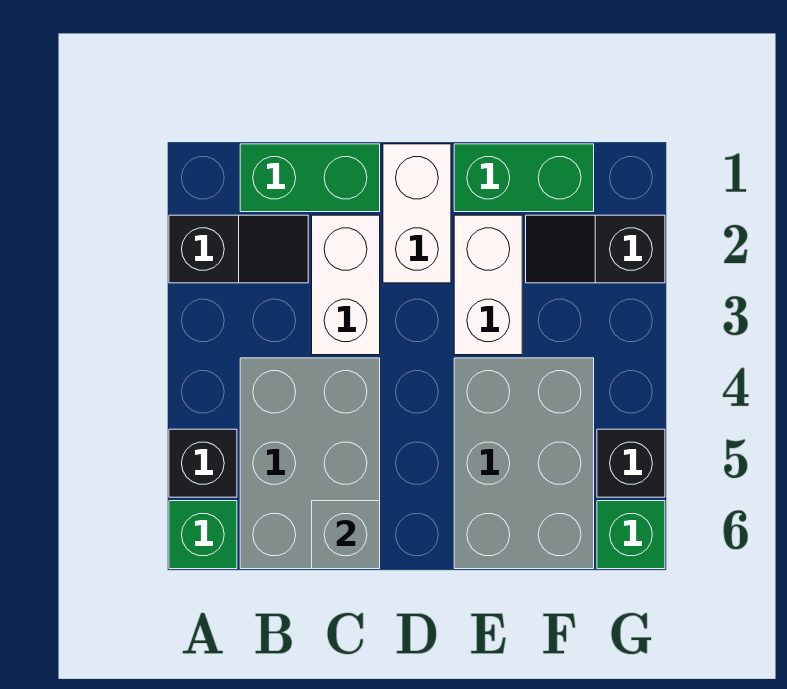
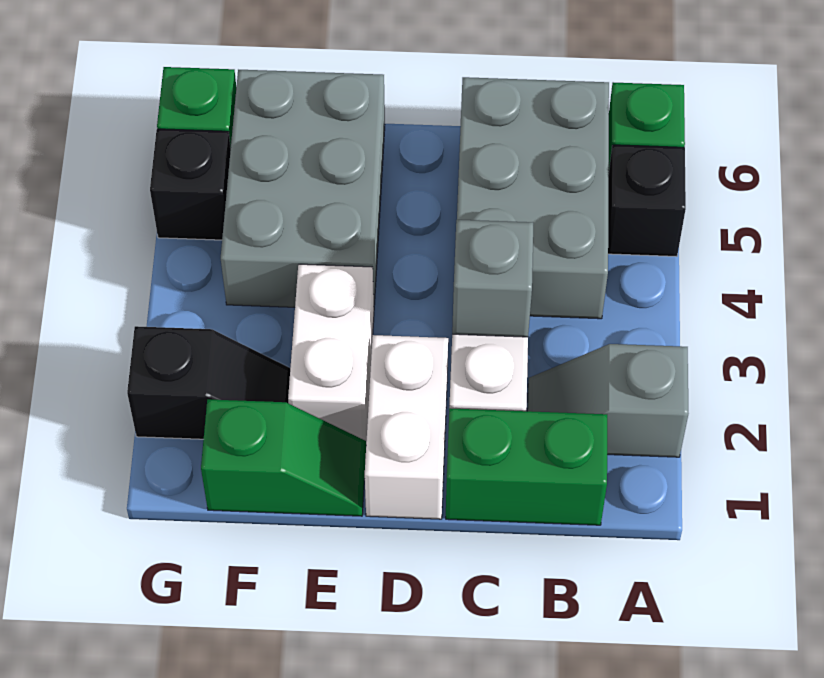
black slope A2:B2 level 1 top A -> grey slope A2:B2 level 1 top A
grey brick C6 level 2 -> grey brick C3 level 2
green brick E1:F1 level 1 -> green slope E1:F1 level 1 top F

